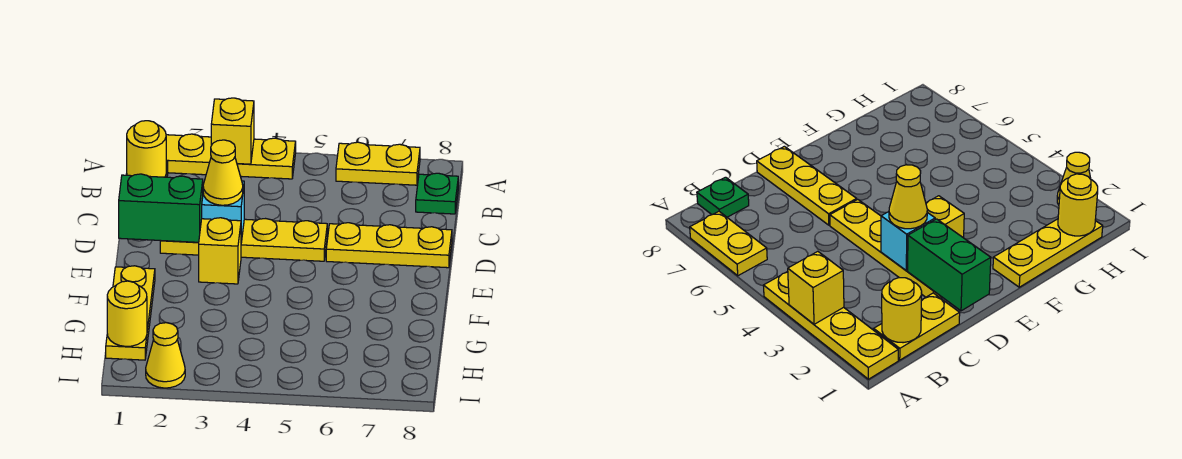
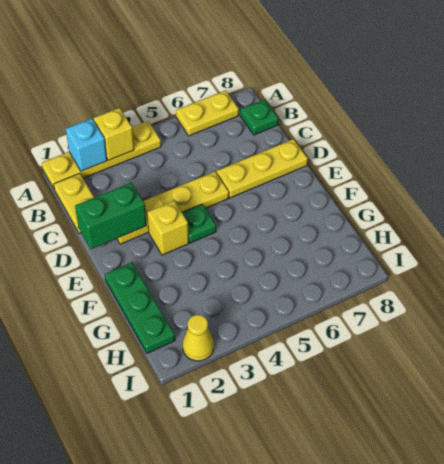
yellow round brick B1 level 2 -> none
cyan brick D3 level 2 -> cyan brick A2 level 2
yellow cone D3 level 3 -> none
none -> green plate E4 level 1
yellow plate F1:H1 level 1 -> green plate F1:H1 level 1
yellow round brick H1 level 2 -> none

